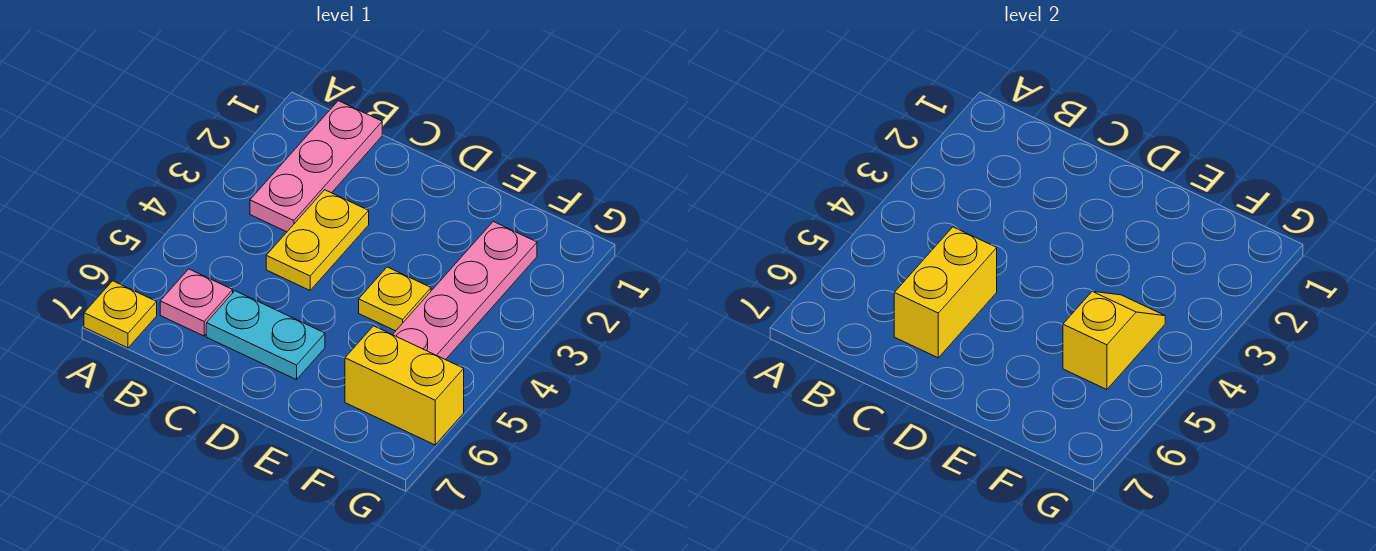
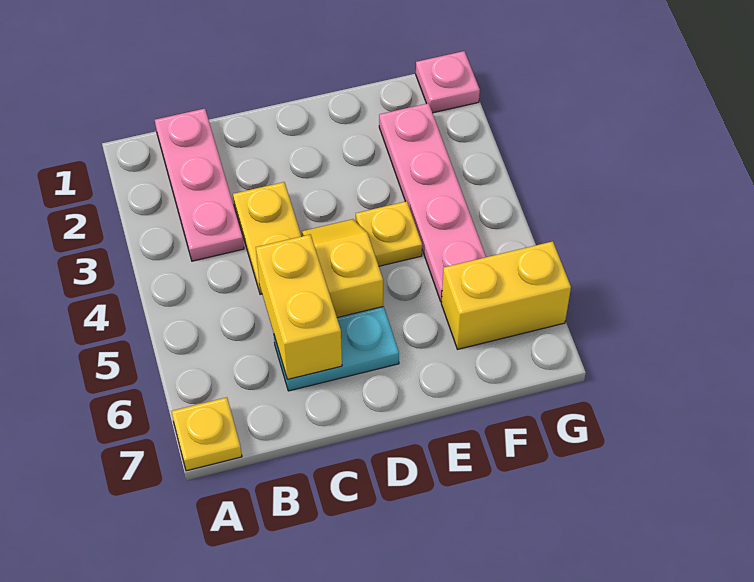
pink plate B6 level 1 -> pink plate G1 level 1
yellow slope F4:F5 level 2 top 5 -> yellow slope D4:D5 level 1 top 5

